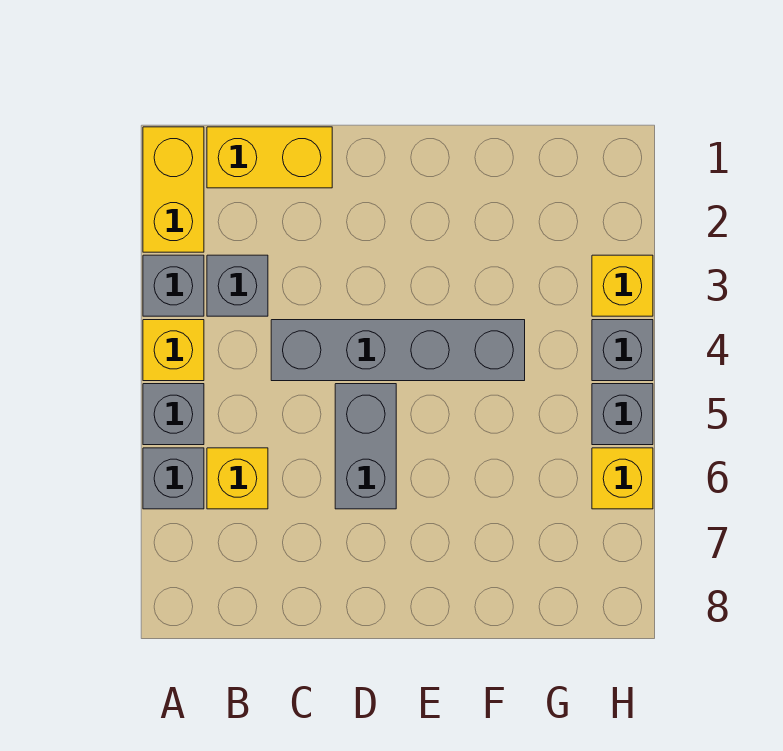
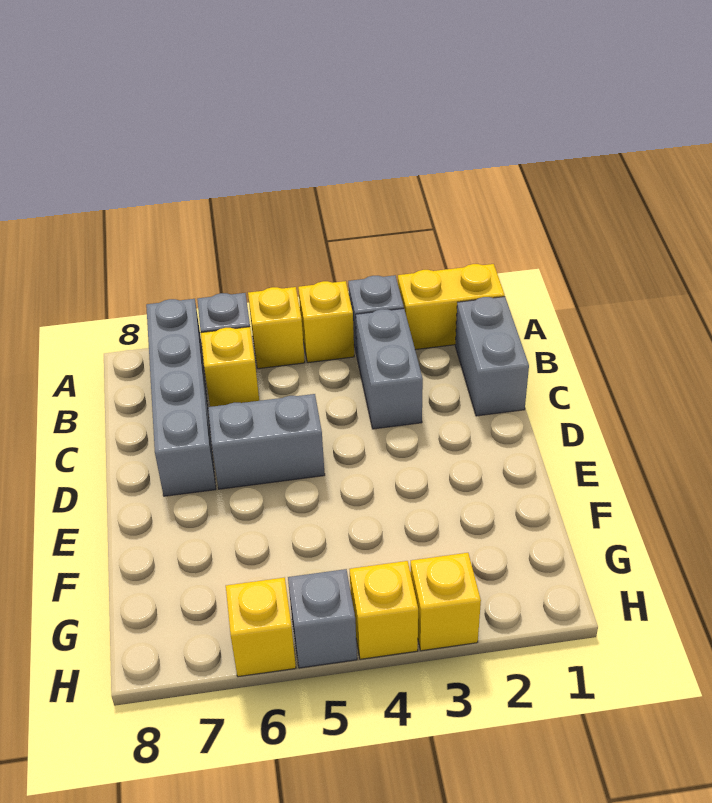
grey brick A5 level 1 -> yellow brick A5 level 1
yellow brick B1:C1 level 1 -> grey brick B1:C1 level 1
grey brick B3 level 1 -> grey brick B3:C3 level 1
grey brick C4:F4 level 1 -> grey brick A7:D7 level 1
grey brick H4 level 1 -> yellow brick H4 level 1

